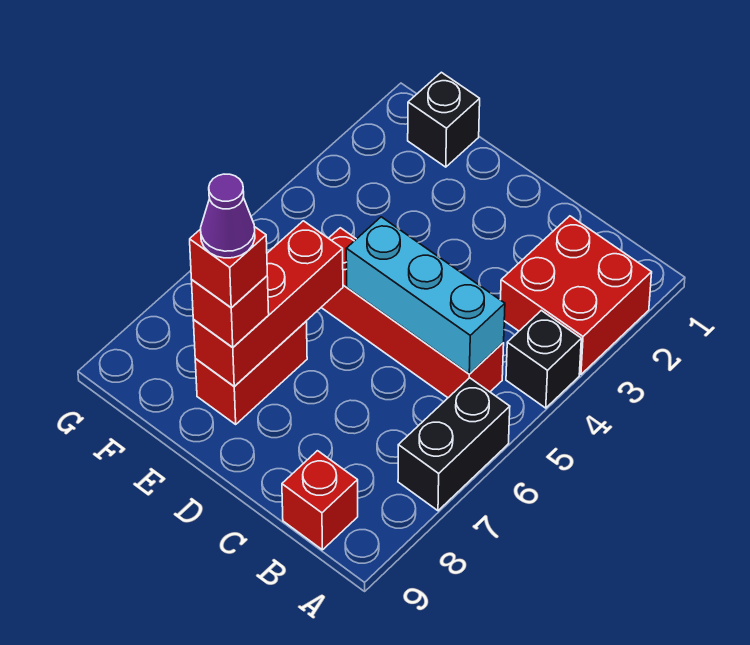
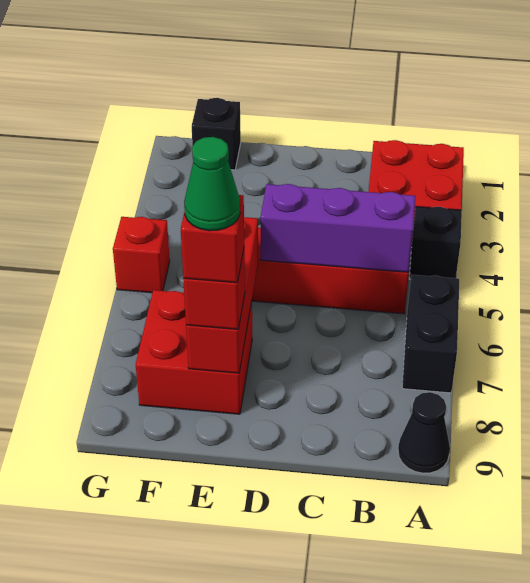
none -> black cone A9 level 1
cyan brick B5:D5 level 2 -> purple brick B5:D5 level 2
red brick B9 level 1 -> red brick G5 level 1
red brick E7:E8 level 1 -> red brick E7:F8 level 1
purple cone E8 level 5 -> green cone E8 level 5

